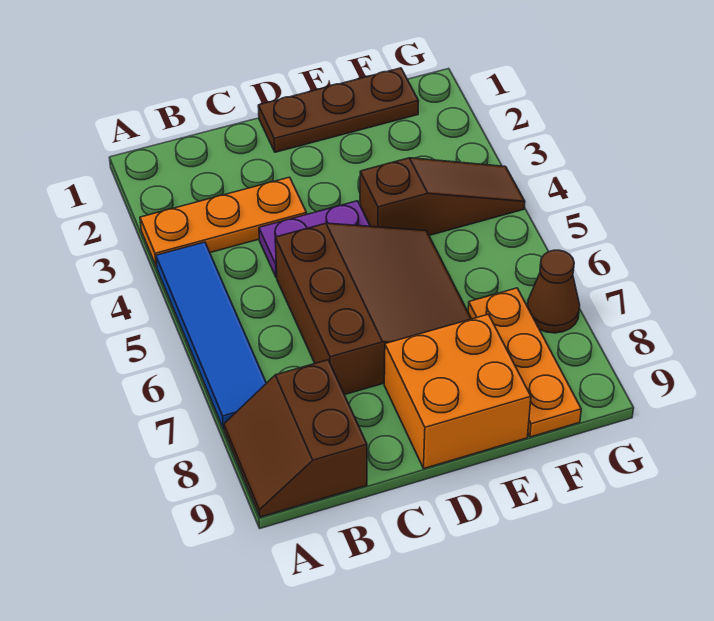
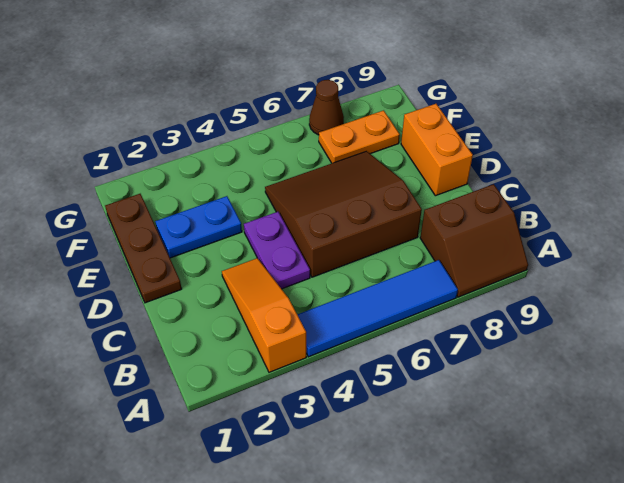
orange plate A3:C3 level 1 -> orange slope A3:C3 level 1 top A
orange brick D8:E9 level 1 -> orange brick D9:E9 level 1
none -> blue plate E2:E3 level 1
brown slope E4:G4 level 1 top E -> none
orange plate F7:F9 level 1 -> orange plate F7:F8 level 1

